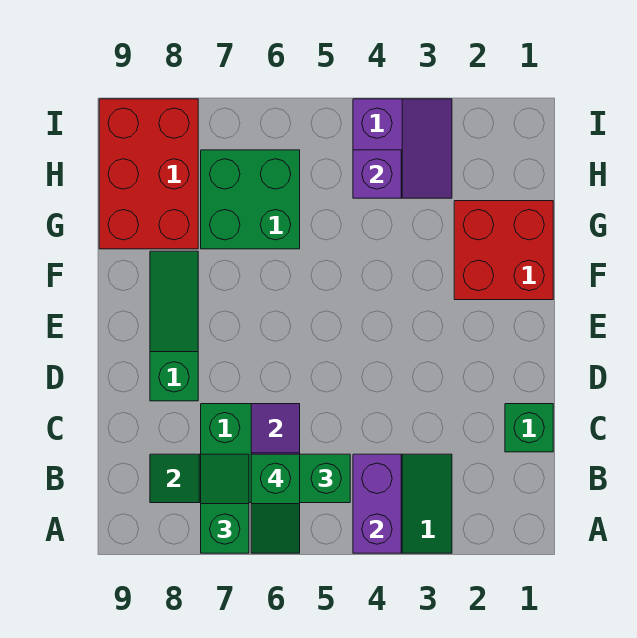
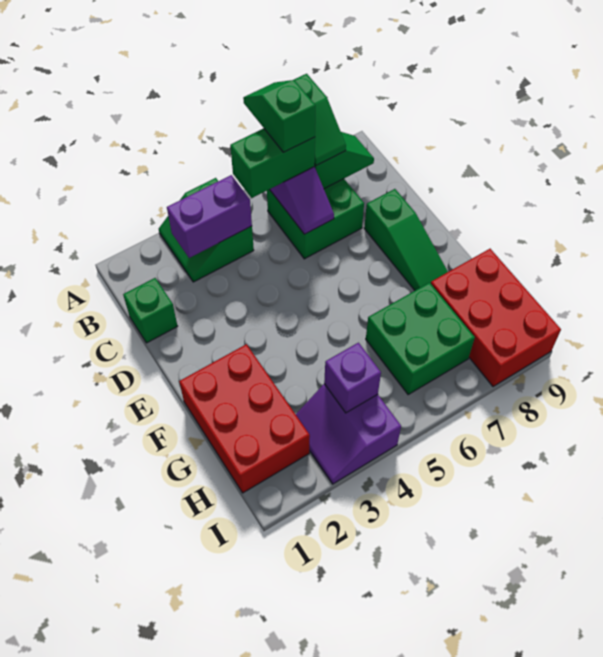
purple brick A4:B4 level 2 -> purple brick B3:B4 level 2
red brick F1:G2 level 1 -> red brick F1:H2 level 1

